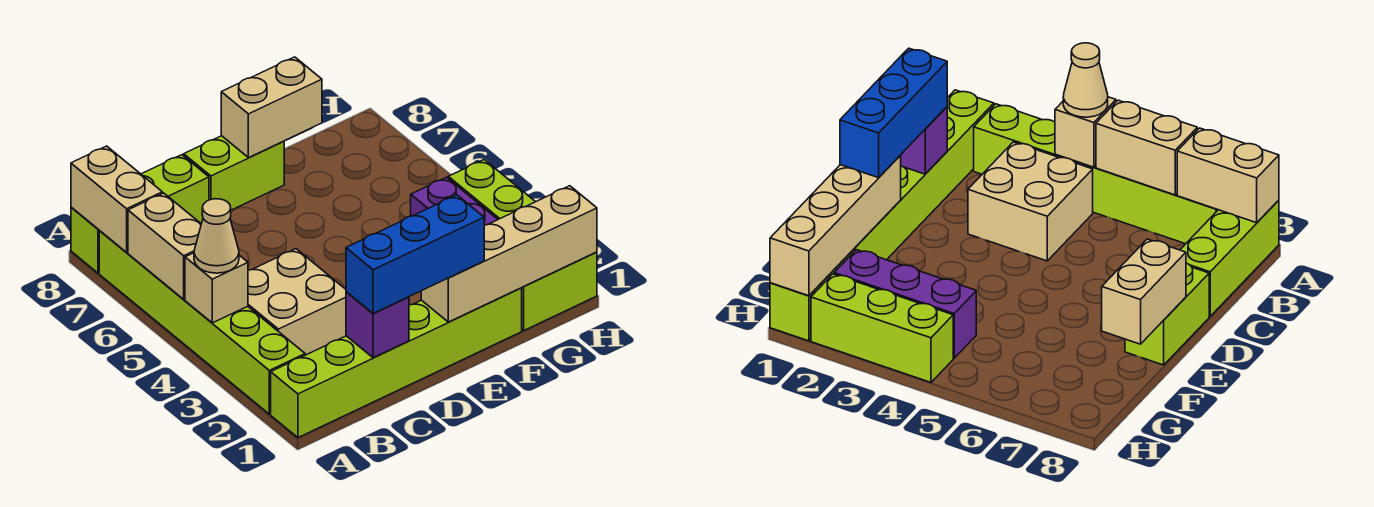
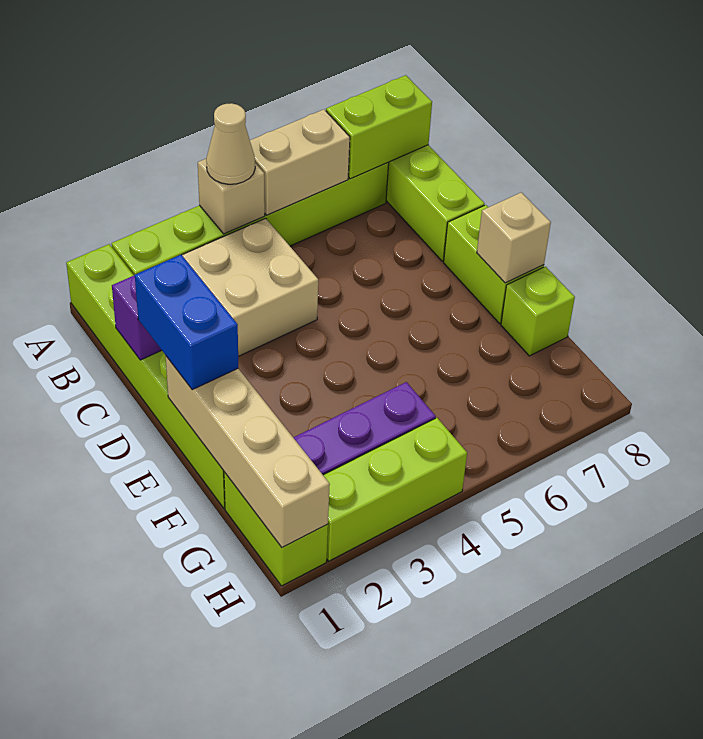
tan brick A7:A8 level 2 -> lime brick A7:A8 level 2
blue brick C1:E1 level 3 -> blue brick D1:E1 level 3
tan brick E8:F8 level 2 -> tan brick E8 level 2
none -> lime brick F8 level 1

